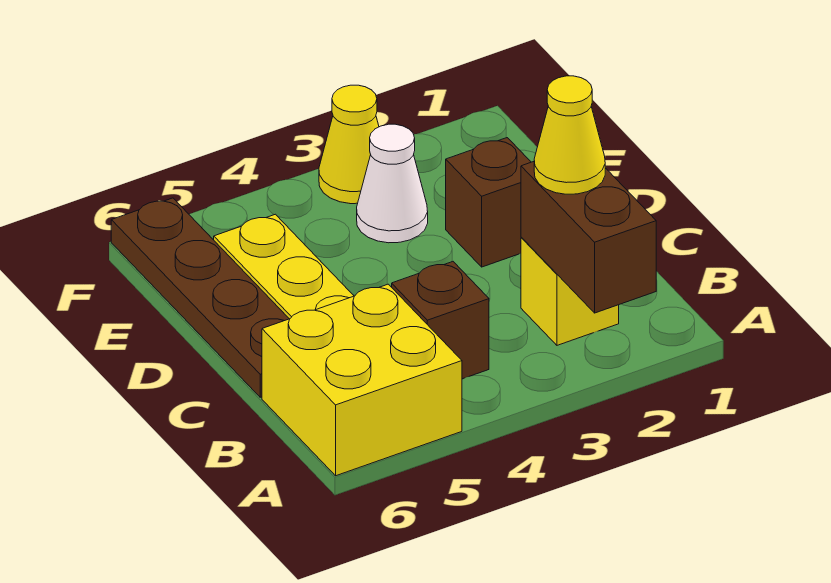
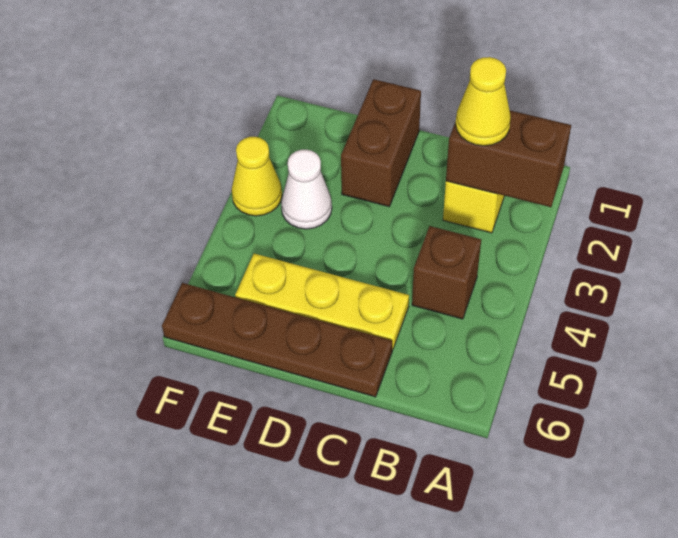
yellow brick A5:B6 level 1 -> none
brown brick D2 level 1 -> brown brick D1:D2 level 1

